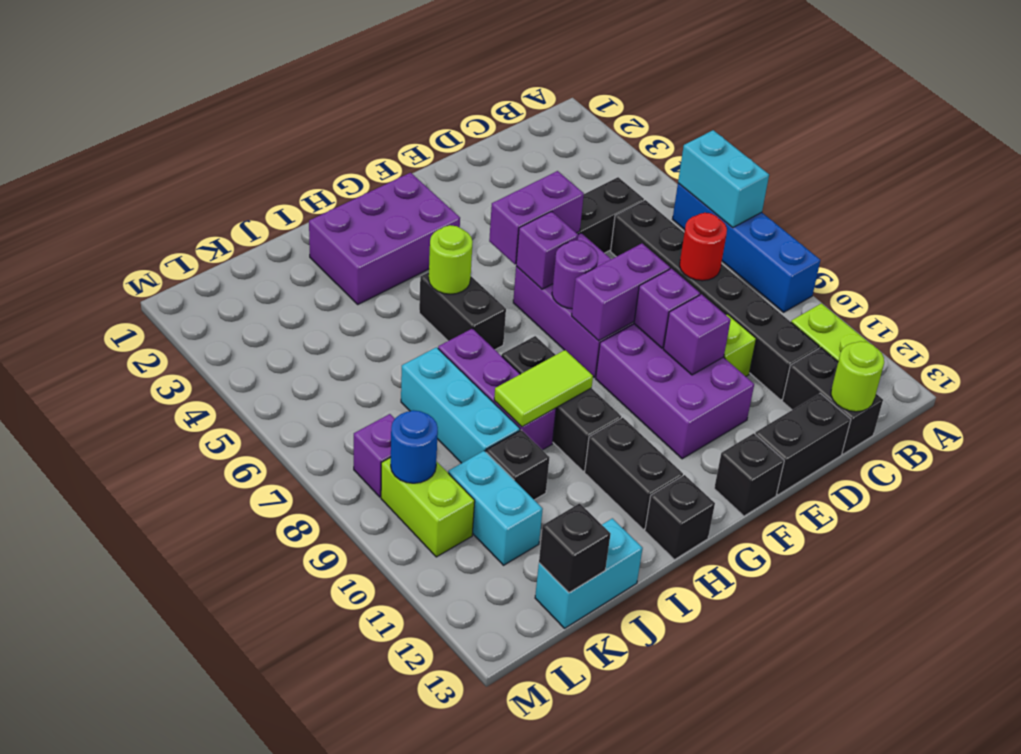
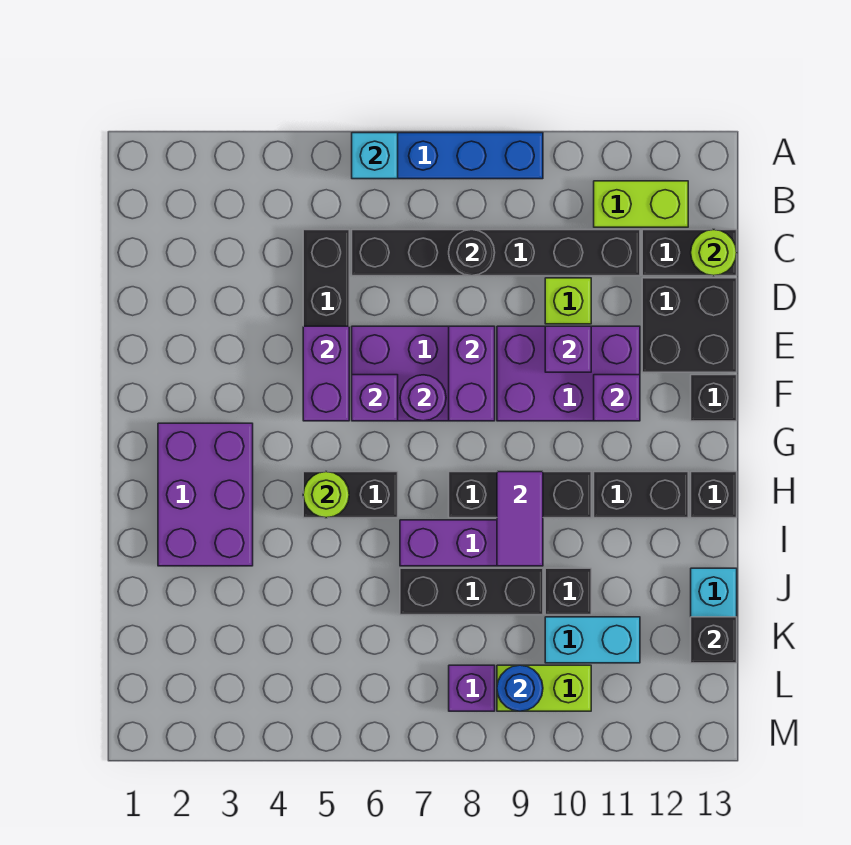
cyan brick A6:A7 level 2 -> cyan brick A6 level 2
red round brick C8 level 2 -> black round brick C8 level 2
black brick D13:E13 level 1 -> black brick D12:E13 level 1
purple brick E9 level 2 -> purple brick F11 level 2
lime tile H9:I9 level 2 -> purple tile H9:I9 level 2
cyan brick J7:J9 level 1 -> black brick J7:J9 level 1

